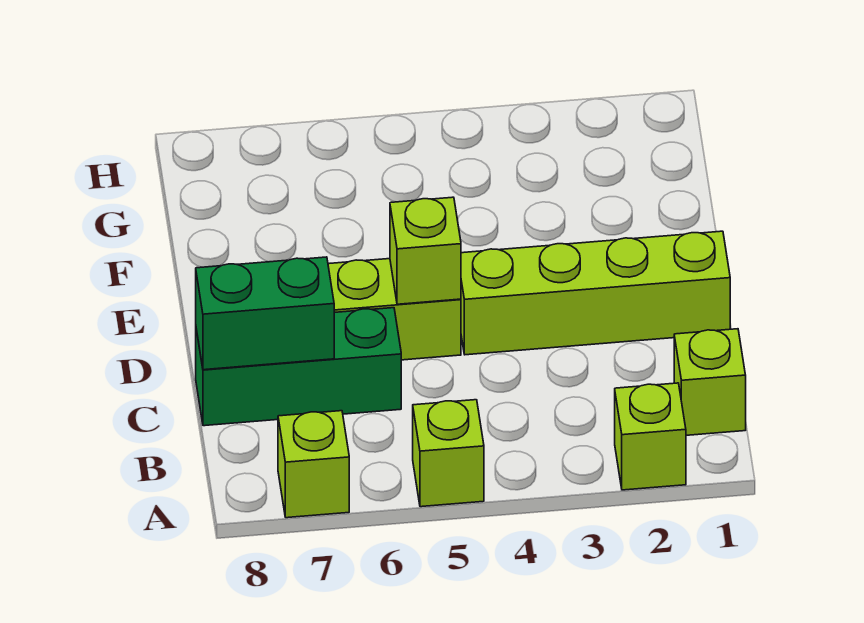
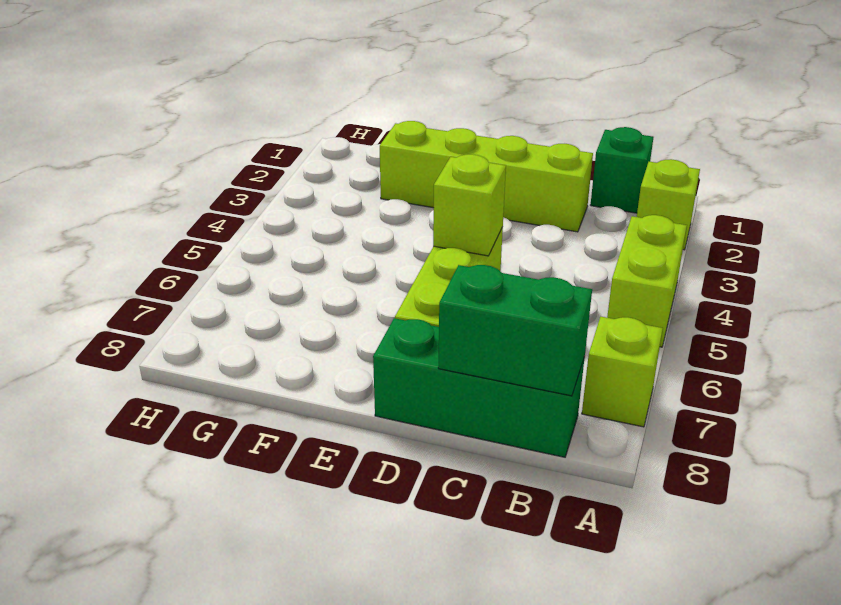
lime brick A5 level 1 -> lime brick A4:A5 level 1
lime brick B1 level 1 -> green brick B1 level 1
green brick C6:C8 level 1 -> green brick B8:D8 level 1
green brick C7:C8 level 2 -> green brick B8:C8 level 2
lime brick D1:D4 level 1 -> lime brick C2:F2 level 1

